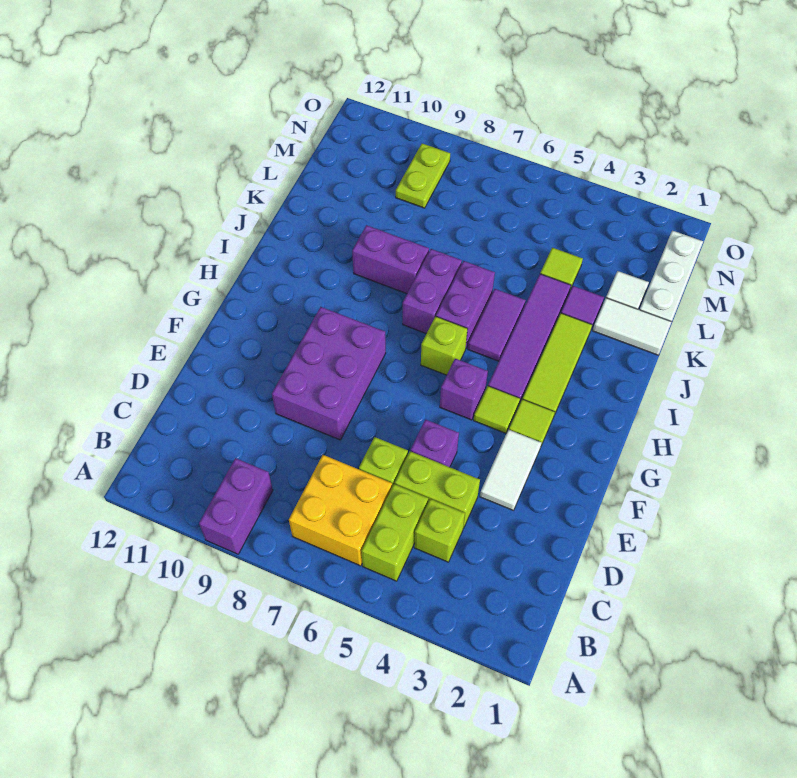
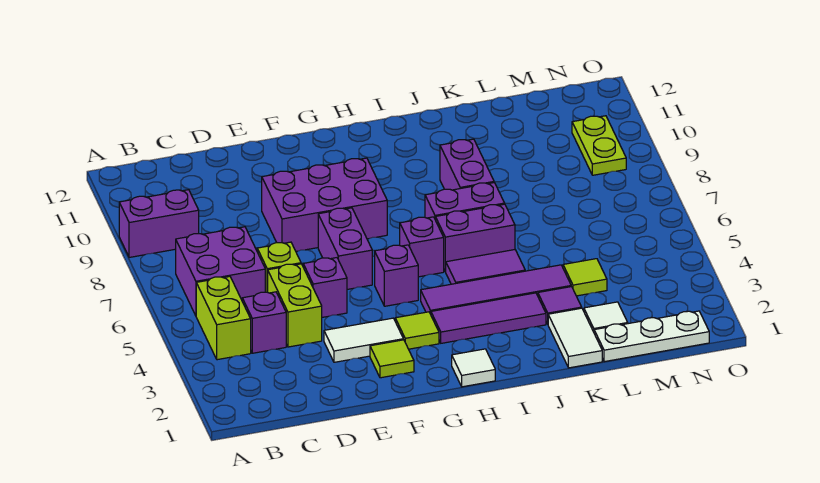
lime brick B5:C5 level 1 -> lime brick B4:B5 level 1
yellow brick B6:C7 level 1 -> purple brick B6:C7 level 1
lime brick C4 level 1 -> purple brick C4 level 1
none -> purple brick F6:F7 level 1
lime tile G4 level 1 -> lime tile F2 level 1
none -> white tile H1 level 1
lime tile H3:J3 level 1 -> purple tile H3:J3 level 1
lime brick H6 level 1 -> purple brick H6 level 1
lime plate M9:N9 level 1 -> lime plate N9:N10 level 1

